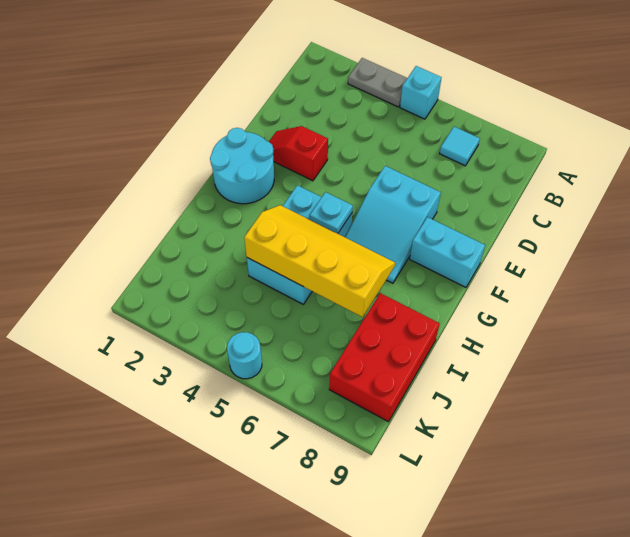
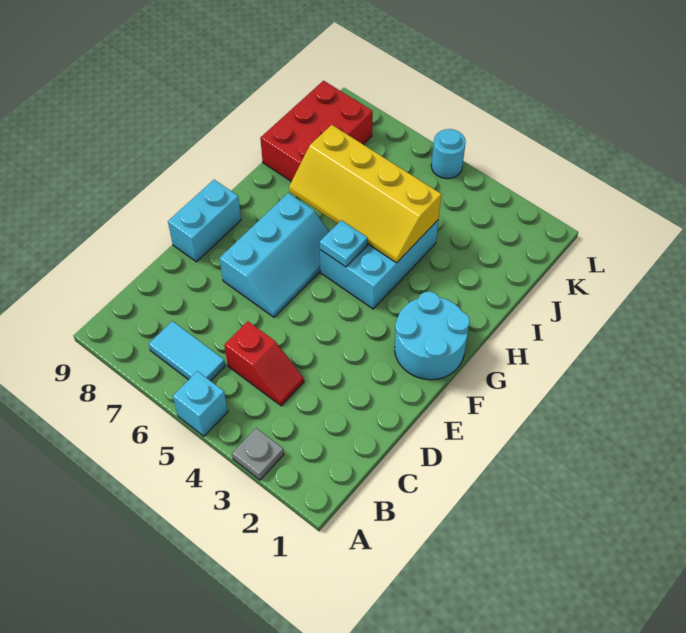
grey plate A3:A4 level 1 -> grey plate A3 level 1
cyan tile B7 level 1 -> cyan tile B6:B7 level 1
red slope E2:E3 level 1 top 3 -> red slope C4:C5 level 1 top 5
cyan slope E6:G7 level 1 top E -> cyan slope E6:G7 level 1 top 7
cyan brick F8:F9 level 1 -> cyan brick E9:F9 level 1

